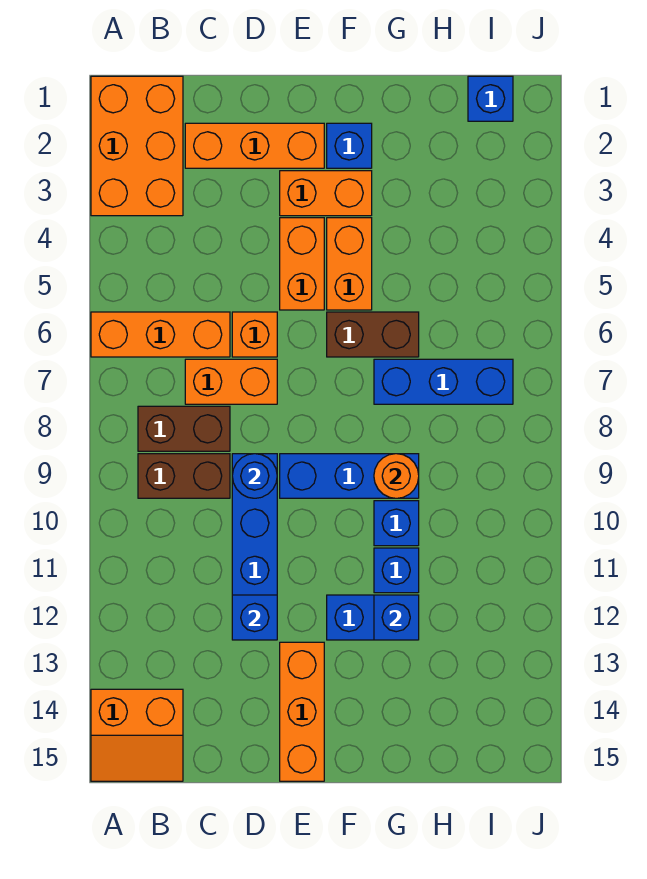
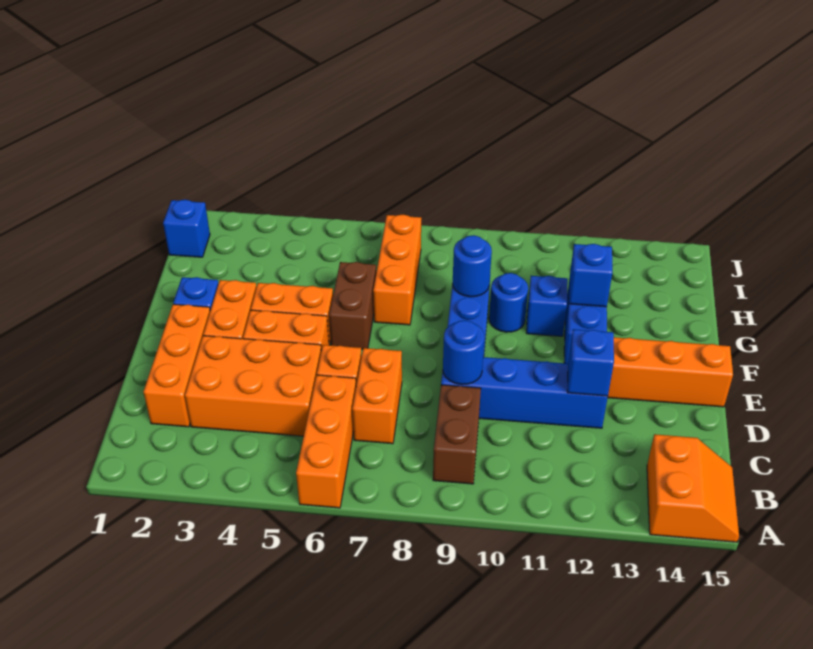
orange brick A1:B3 level 1 -> orange brick C3:D5 level 1
brown brick B8:C8 level 1 -> none
blue brick G7:I7 level 1 -> orange brick G7:I7 level 1
orange round brick G9 level 2 -> blue round brick G9 level 2
blue brick G10 level 1 -> blue round brick G10 level 1

